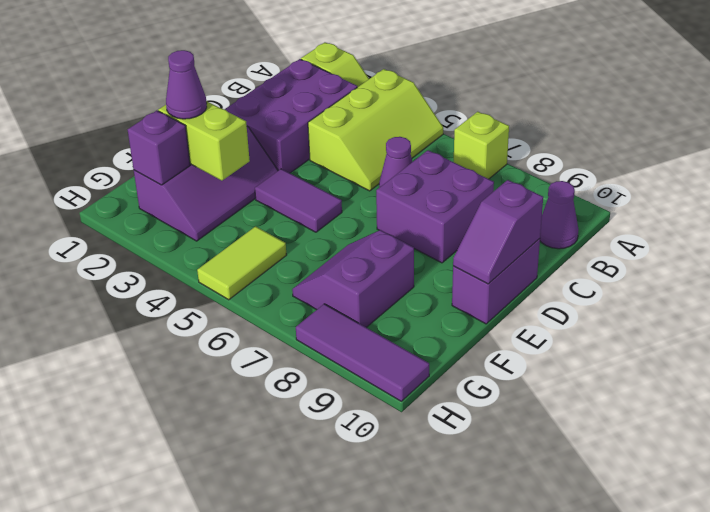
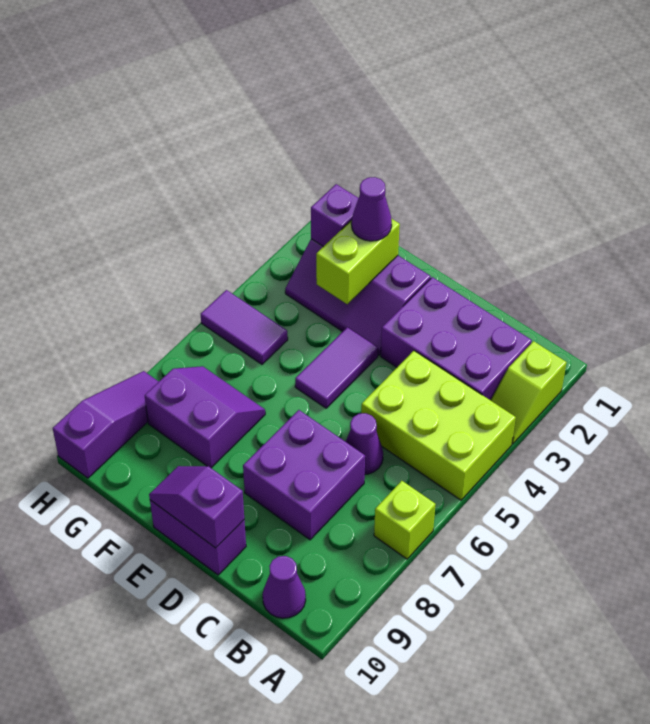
lime slope A4:C5 level 1 top 4 -> lime brick A4:C5 level 1
lime tile G5:H5 level 1 -> purple tile G5:H5 level 1
purple tile H8:H10 level 1 -> purple slope H8:H10 level 1 top 10

